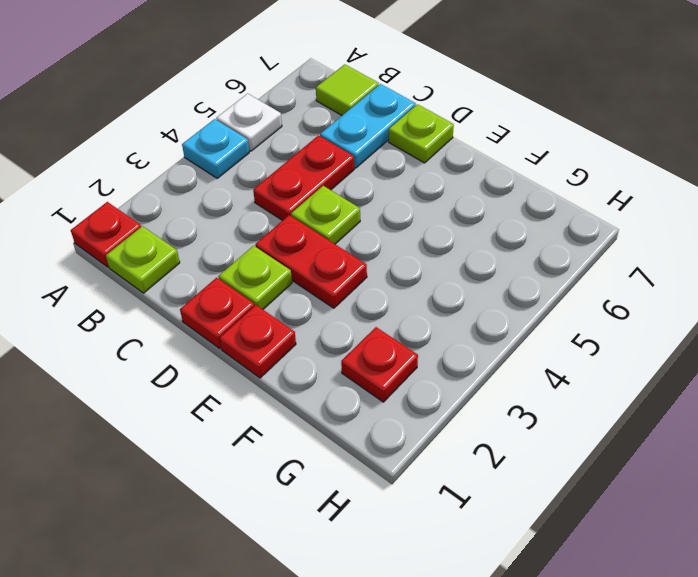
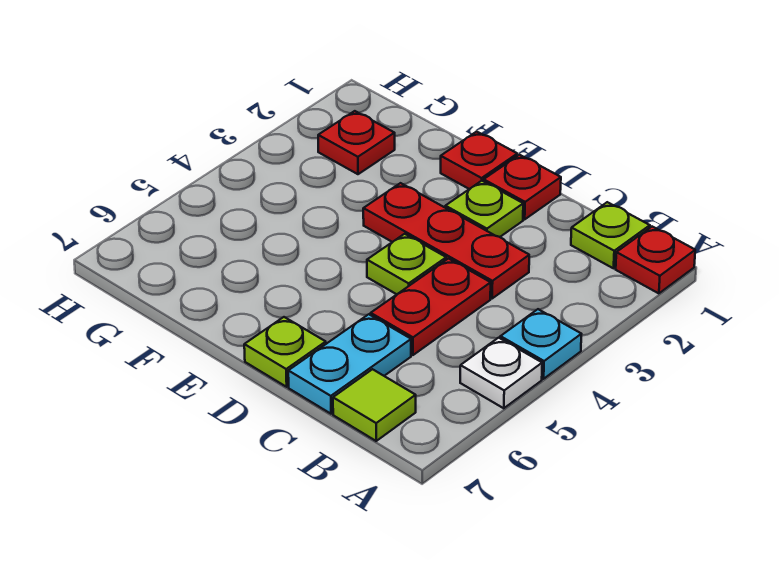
red plate D3:E3 level 1 -> red plate C3:E3 level 1

